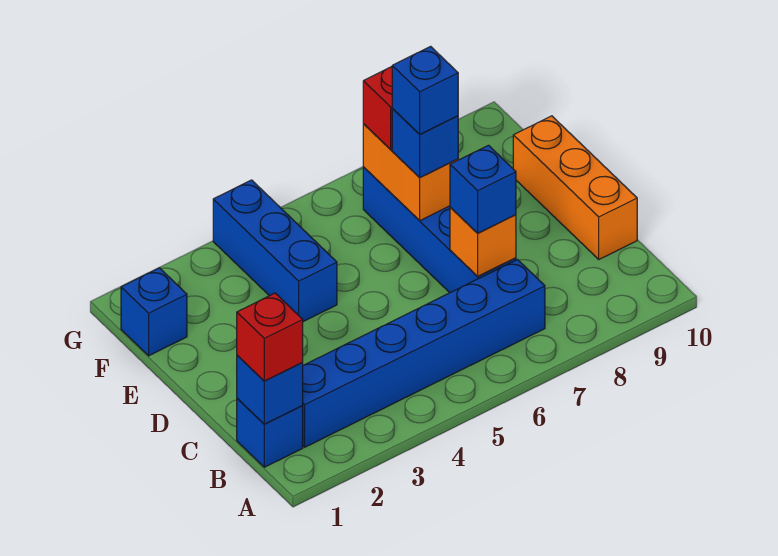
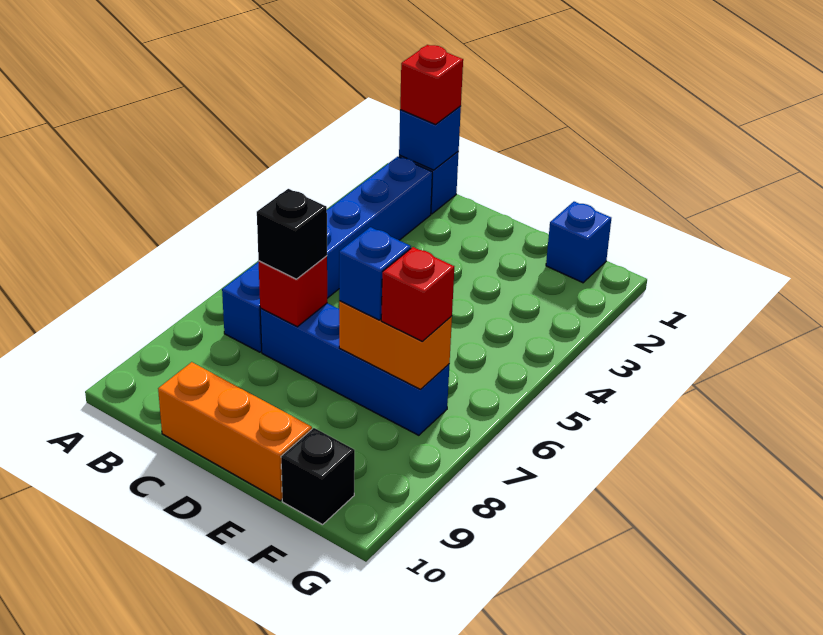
orange brick C7 level 2 -> red brick C7 level 2
blue brick C7 level 3 -> black brick C7 level 3
blue brick E4:G4 level 1 -> none
blue brick E7 level 4 -> none
none -> black brick F10 level 1

